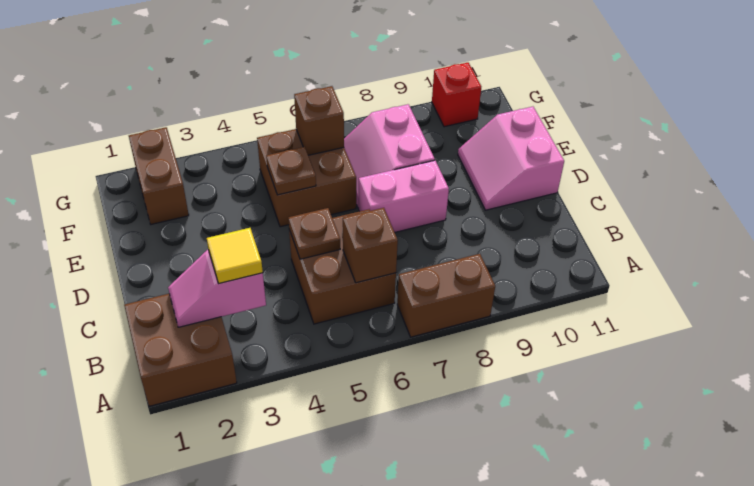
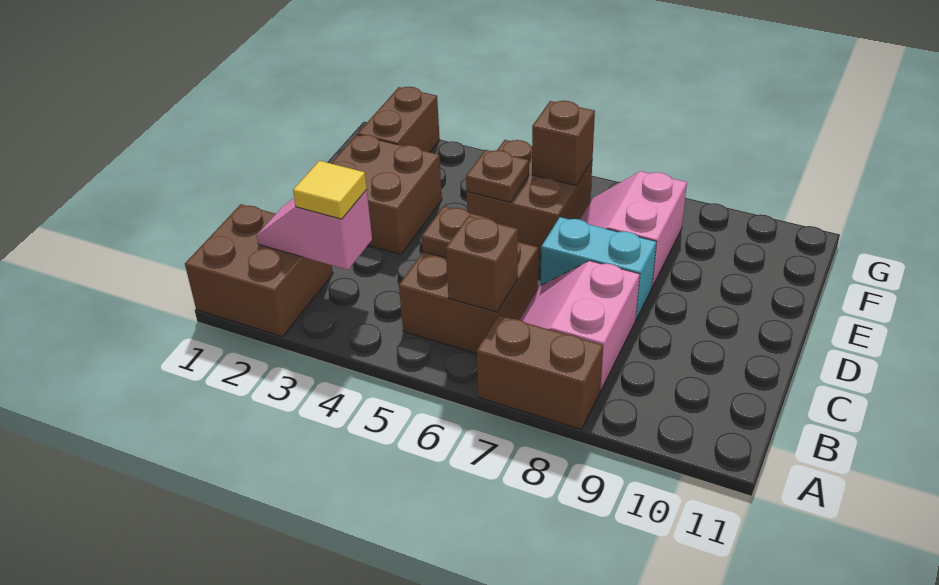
none -> brown brick D2:E3 level 1
pink brick D7:D8 level 1 -> cyan brick D7:D8 level 1
pink slope D10:E11 level 1 top 11 -> pink slope B7:C8 level 1 top 8
red brick G10 level 1 -> none

